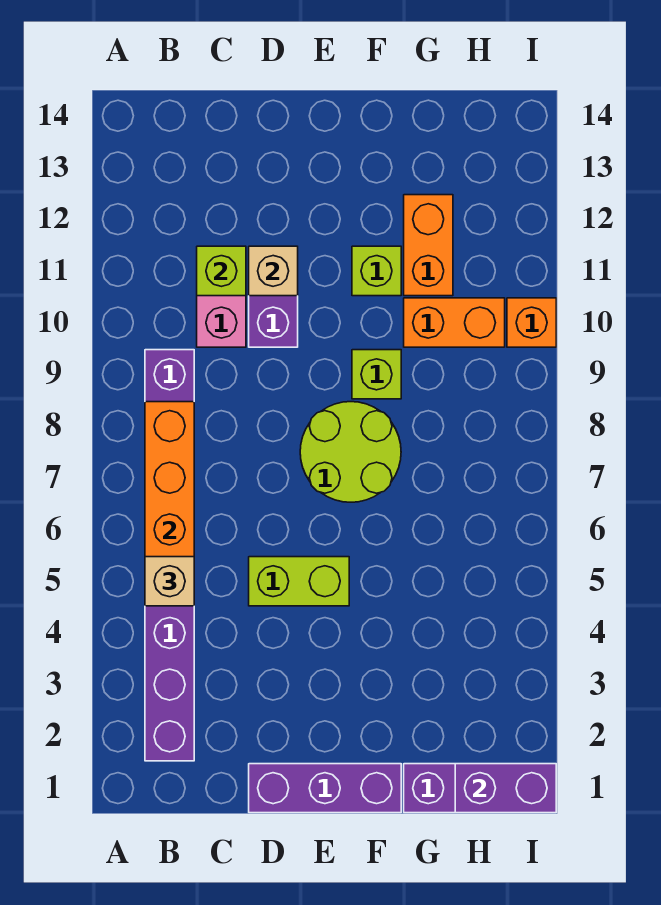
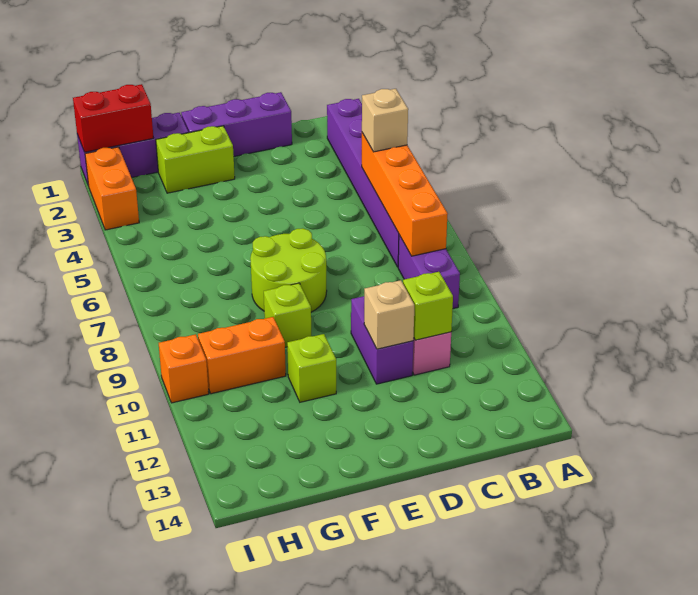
lime brick D5:E5 level 1 -> lime brick F2:G2 level 1
orange brick G11:G12 level 1 -> orange brick I2:I3 level 1
purple brick H1:I1 level 2 -> red brick H1:I1 level 2

